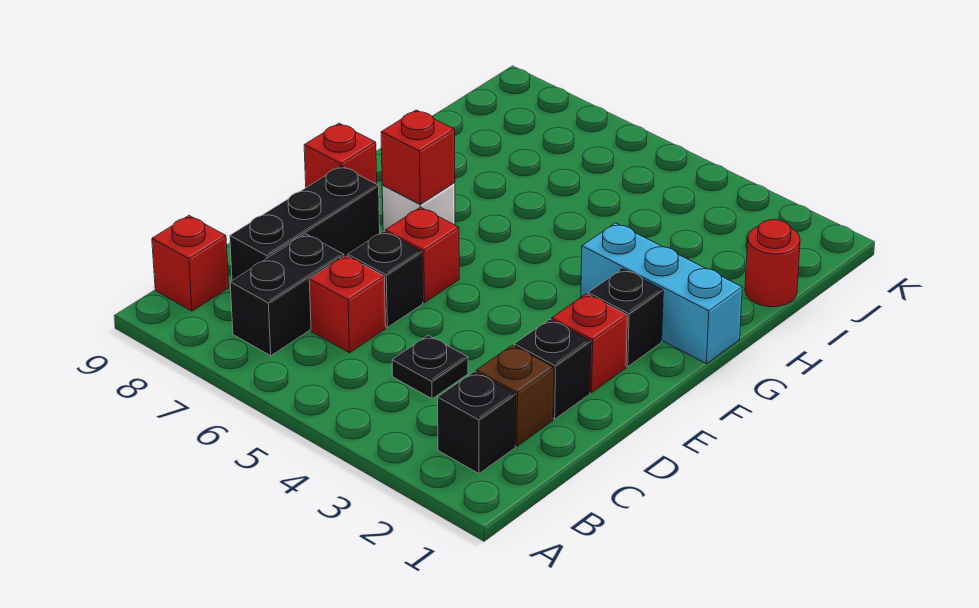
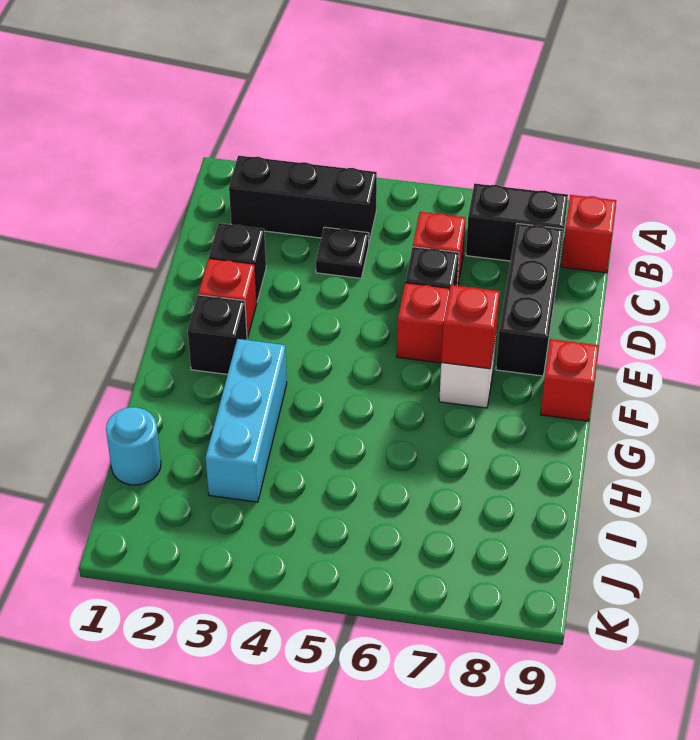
black brick B2 level 1 -> black brick B2:B4 level 1
black brick B7:C7 level 1 -> black brick B7:B8 level 1
brown brick C2 level 1 -> none
cyan brick G1:G3 level 1 -> cyan brick G3:I3 level 1
red round brick I1 level 1 -> cyan round brick I1 level 1

